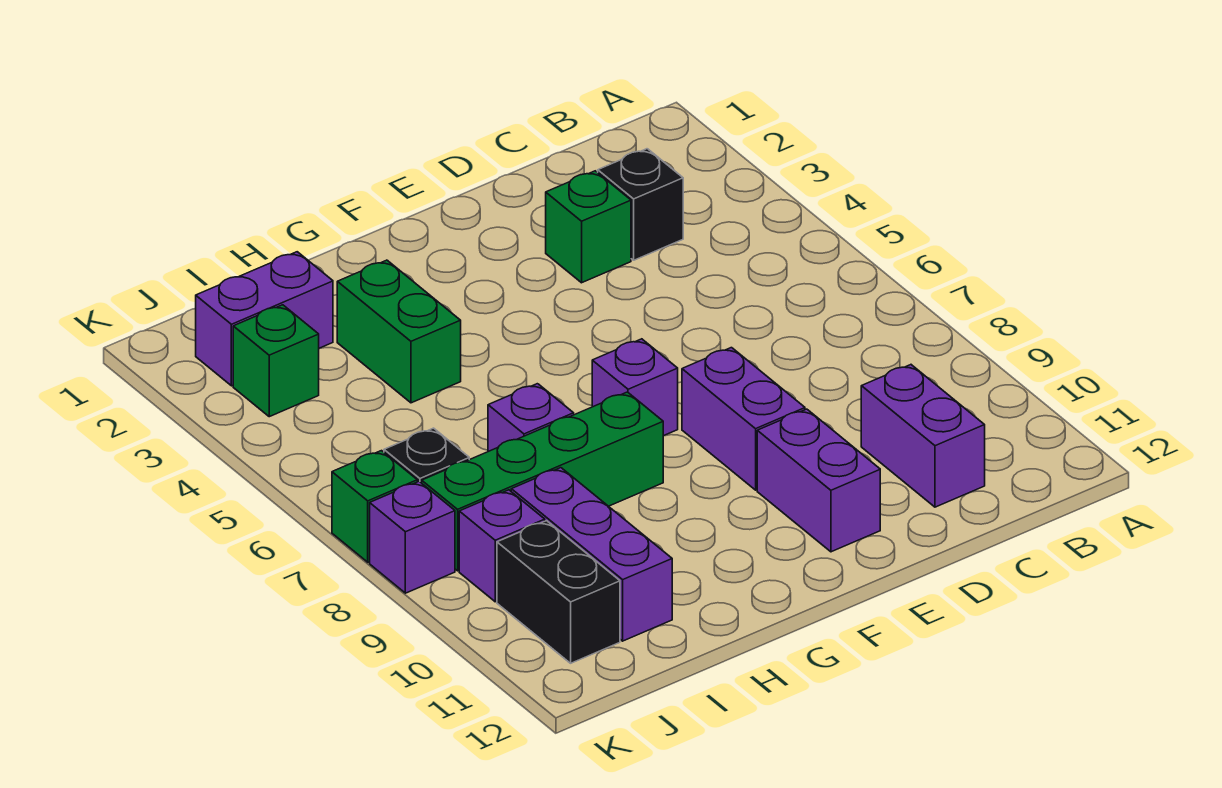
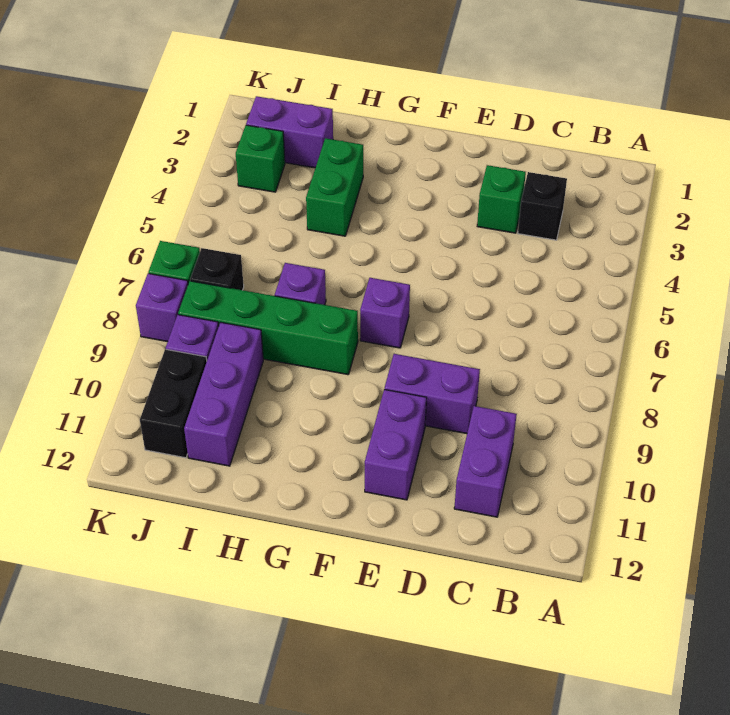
purple brick E8:E9 level 1 -> purple brick D9:E9 level 1

